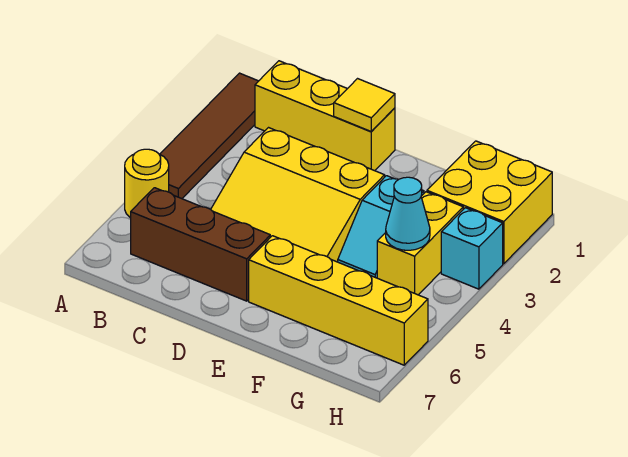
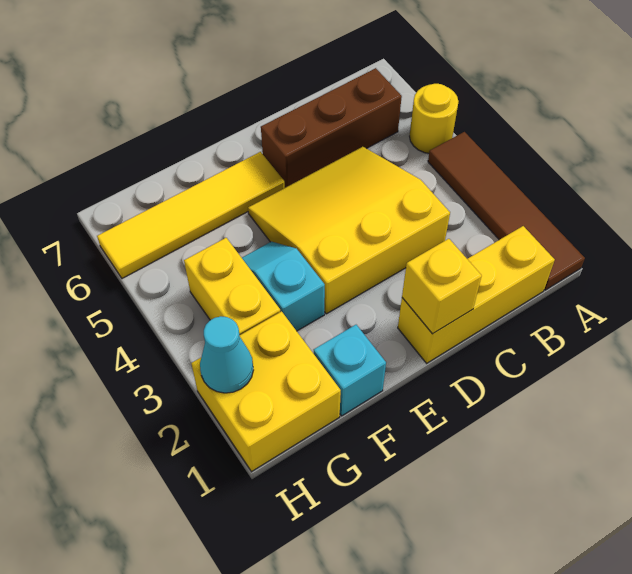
yellow tile D1 level 2 -> yellow brick D1 level 2
yellow brick E6:H6 level 1 -> yellow tile E6:H6 level 1
cyan cone G4 level 2 -> cyan cone H2 level 2
cyan brick H3 level 1 -> cyan brick F1 level 1

